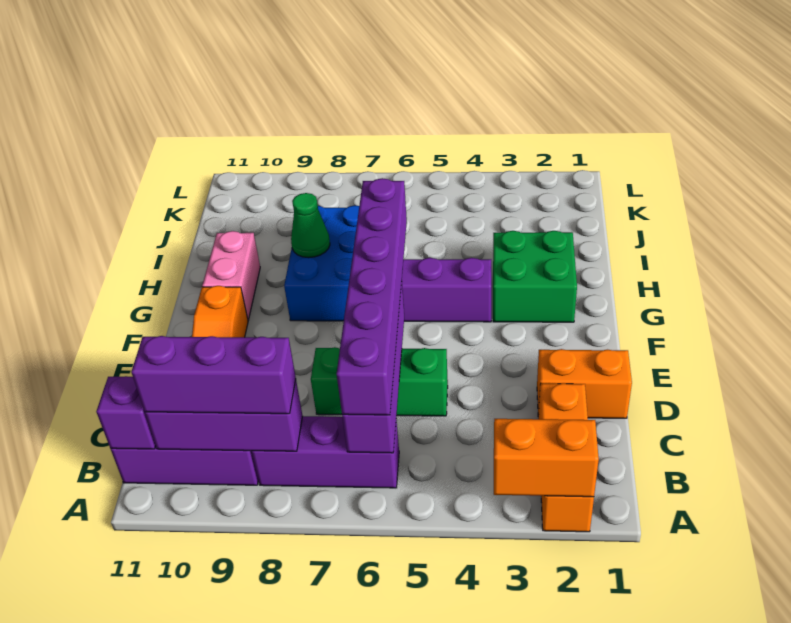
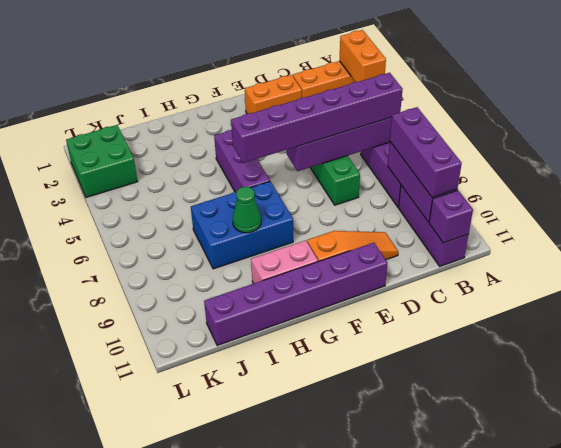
orange brick D1:D2 level 1 -> orange brick D2:E2 level 1
none -> purple brick E11:J11 level 1
green brick G2:H3 level 1 -> green brick K2:L3 level 1

